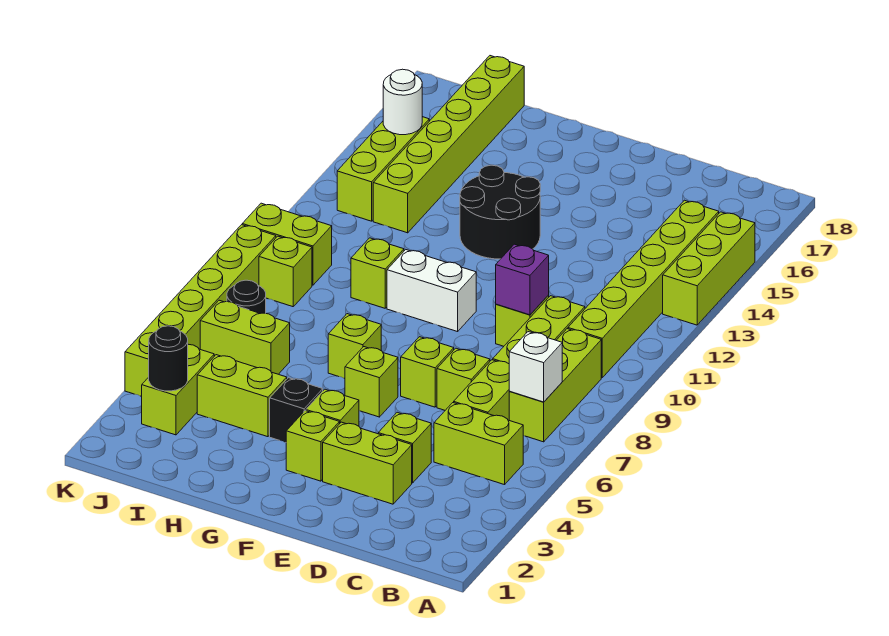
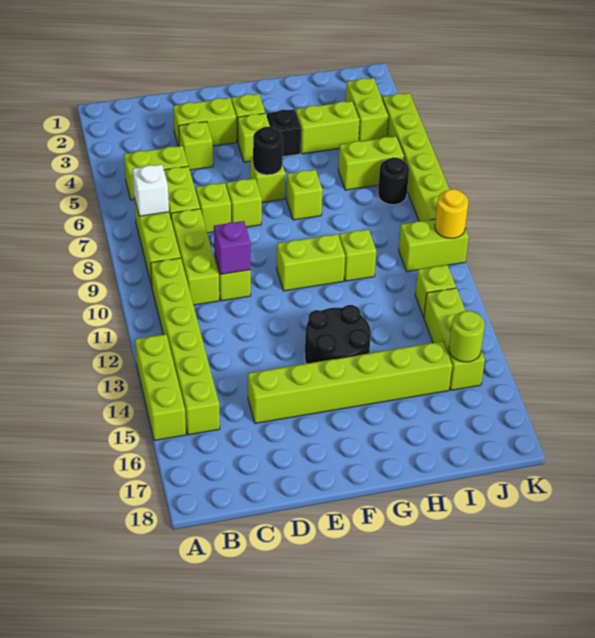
white brick F10:G10 level 1 -> lime brick F10:G10 level 1
lime brick I13:I18 level 1 -> lime brick D15:I15 level 1
black round brick J3 level 2 -> black round brick F6 level 2
lime brick J9 level 1 -> lime brick J12 level 1
white round brick J15 level 2 -> lime round brick J15 level 2
none -> yellow round brick K10 level 2

